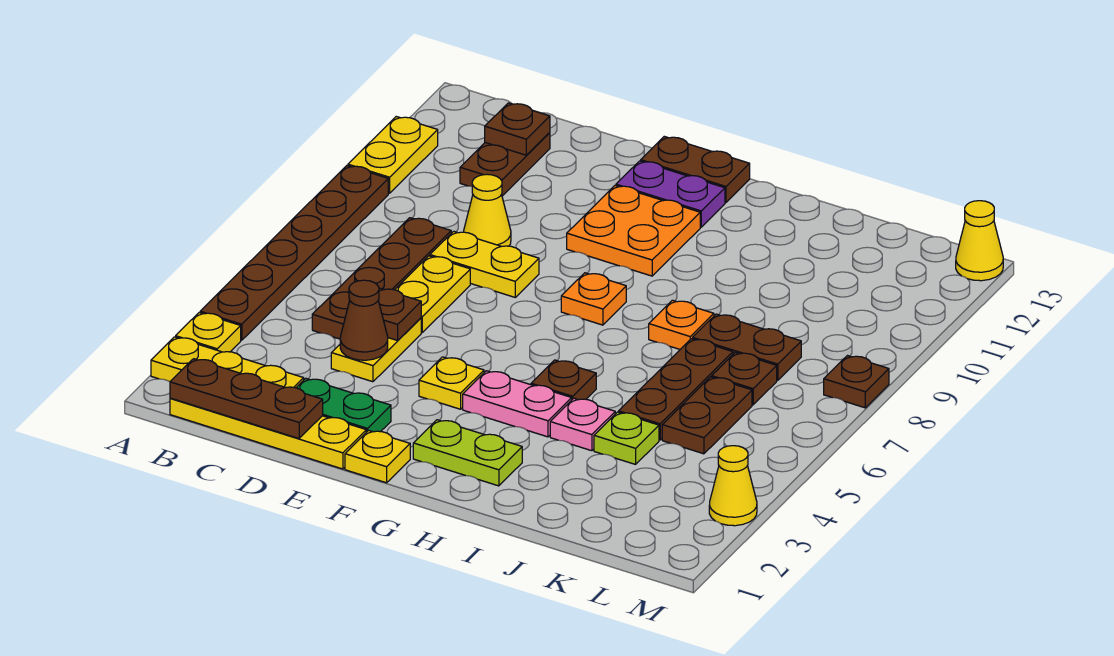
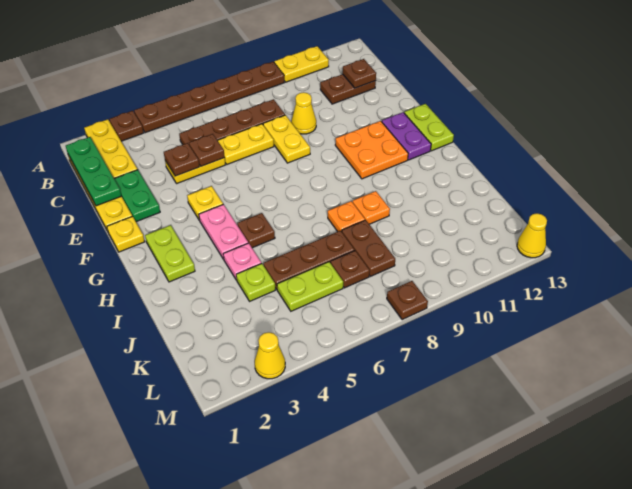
yellow plate A3 level 1 -> brown plate A3 level 1
brown plate B1:D1 level 2 -> green plate B1:D1 level 2
brown cone D4 level 2 -> brown plate D4 level 2
brown plate F13:G13 level 1 -> lime plate F13:G13 level 1
orange plate G8 level 1 -> orange plate I9 level 1
brown plate K5:K6 level 1 -> lime plate K5:K6 level 1

